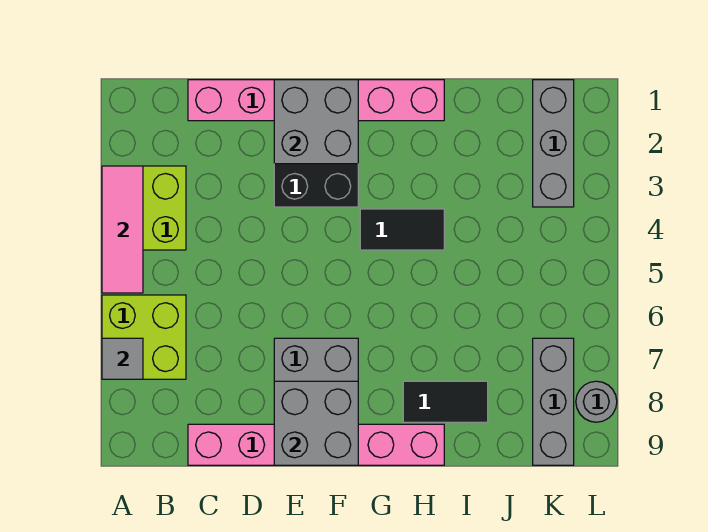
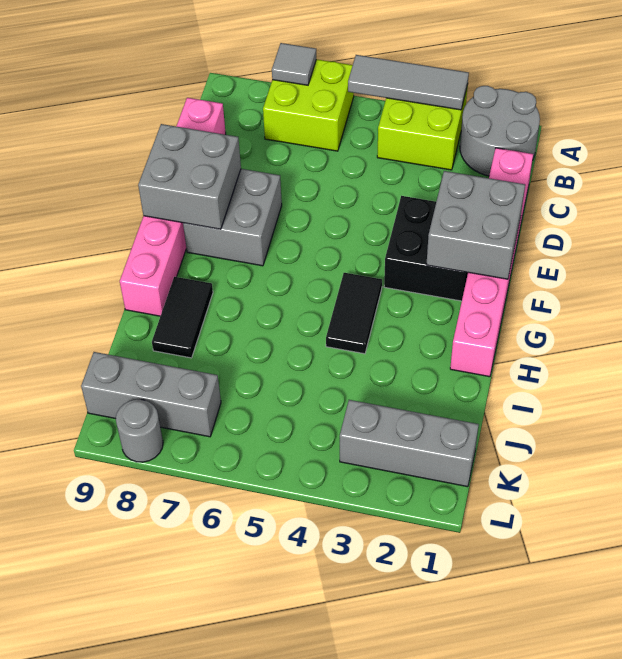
none -> grey round brick A1:B2 level 1
pink tile A3:A5 level 2 -> grey tile A3:A5 level 2

